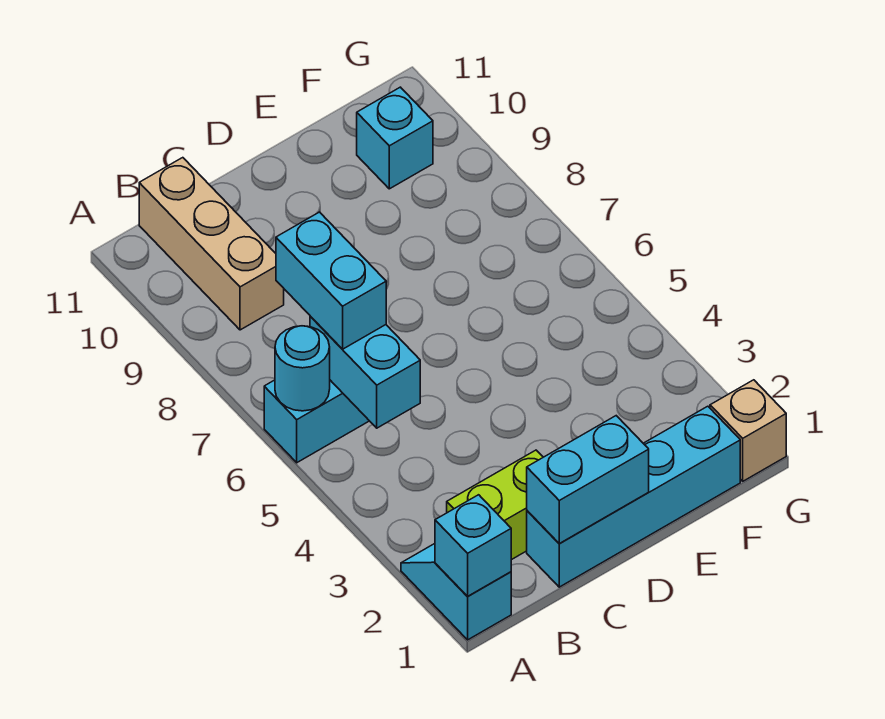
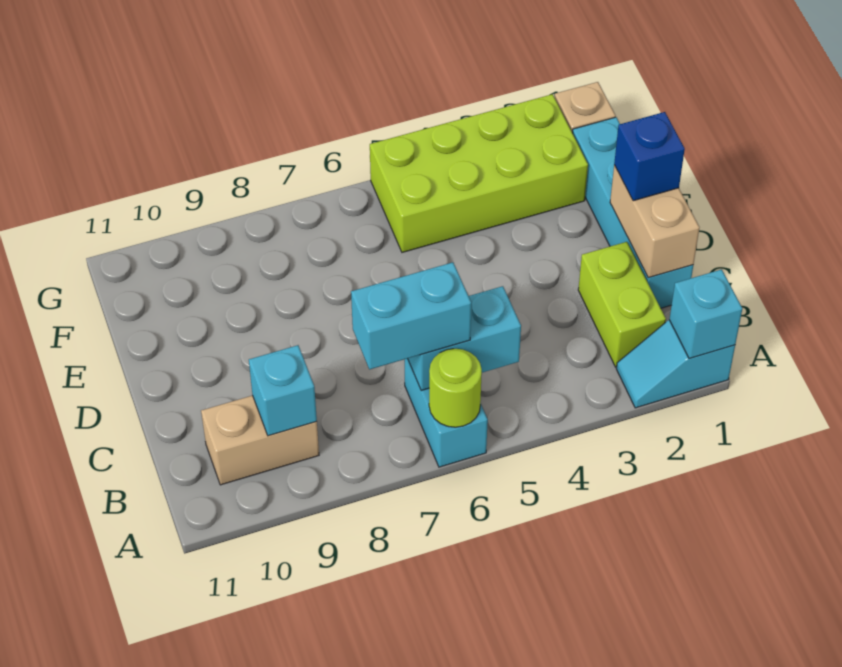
cyan round brick A6 level 2 -> lime round brick A6 level 2
tan brick B9:B11 level 1 -> tan brick B9:B10 level 1
cyan brick C1:D1 level 2 -> tan brick C1:D1 level 2
none -> blue brick D1 level 3
none -> lime brick F2:G5 level 1
cyan brick F10 level 1 -> cyan brick B9 level 2

